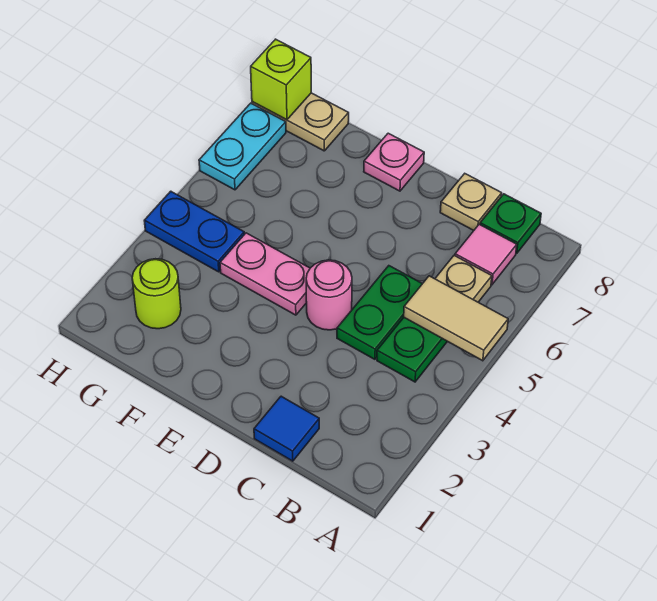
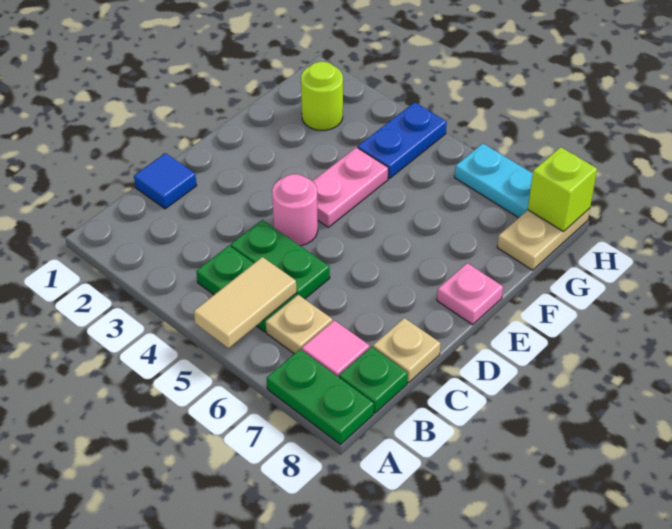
none -> green plate A7:A8 level 1

